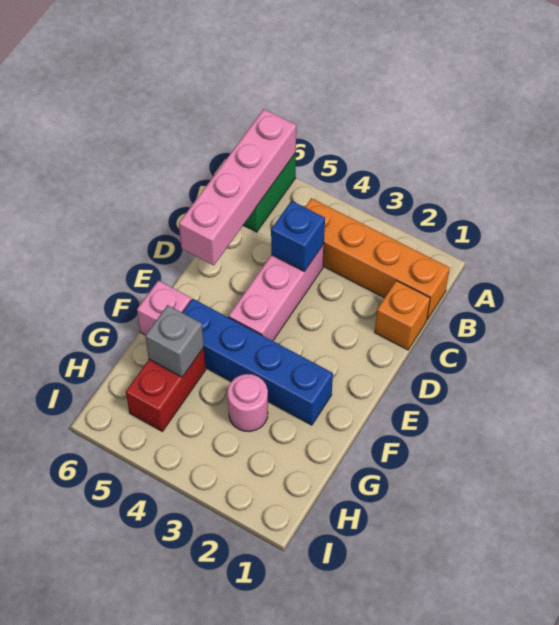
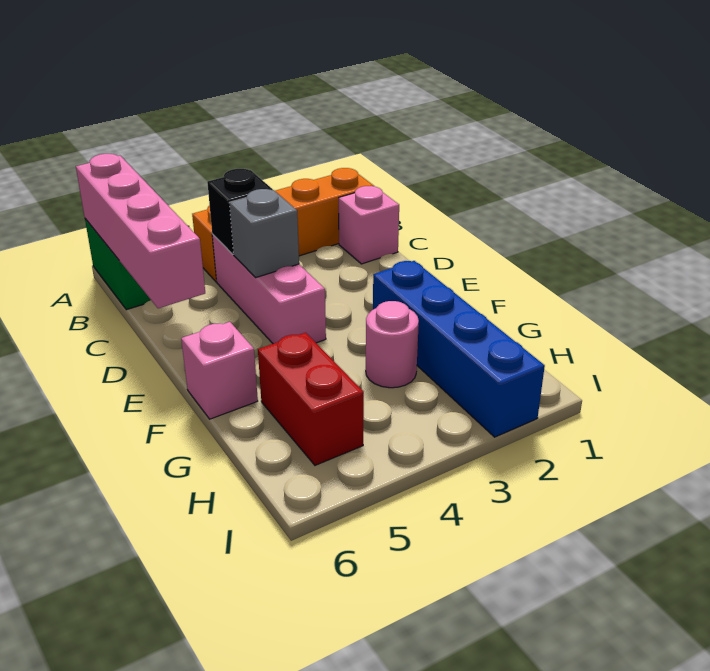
orange brick C1 level 1 -> pink brick C1 level 1
blue brick C4 level 2 -> black brick C4 level 2
blue brick F2:F5 level 1 -> blue brick F2:I2 level 1
grey brick G5 level 2 -> grey brick D4 level 2

